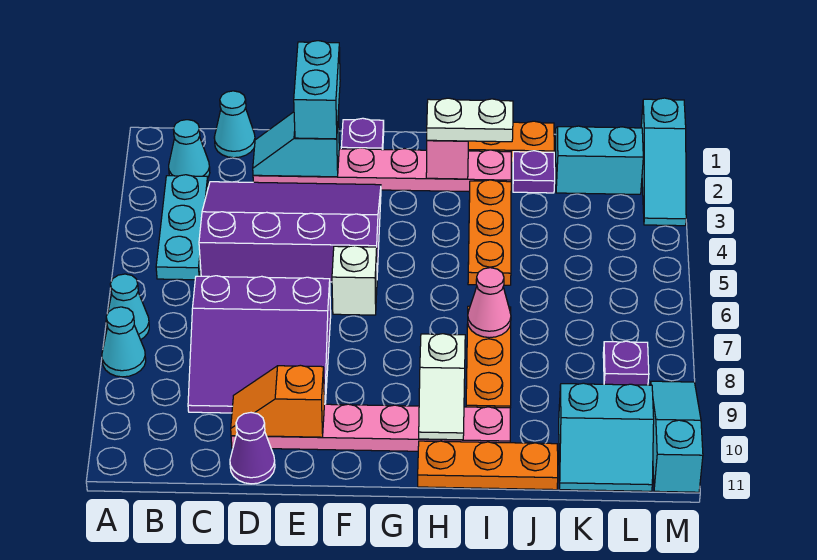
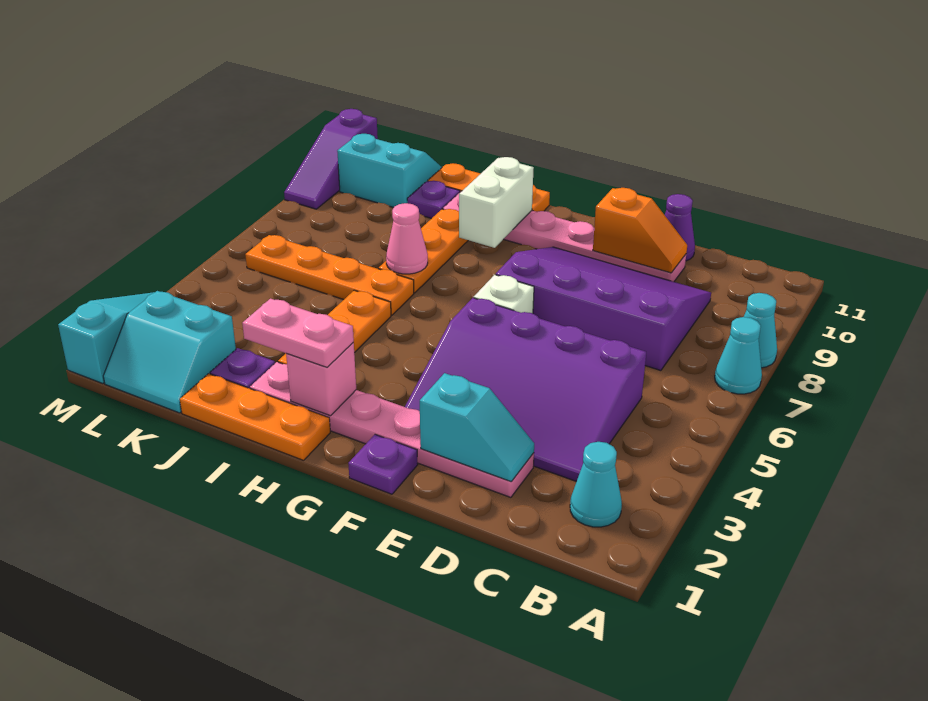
cyan plate B3:B5 level 1 -> none
cyan cone C1 level 1 -> none
purple slope C7:E9 level 1 top 7 -> purple slope C7:F9 level 1 top 7
cyan brick E1:E2 level 3 -> none
white plate H2:I2 level 3 -> pink plate H2:I2 level 3
white slope H9:H10 level 2 top 9 -> white brick H9:H10 level 2
none -> orange plate I6:L6 level 1
purple plate L8 level 1 -> purple plate J10 level 1
cyan slope M9:M11 level 1 top 11 -> purple slope M9:M11 level 1 top 11

